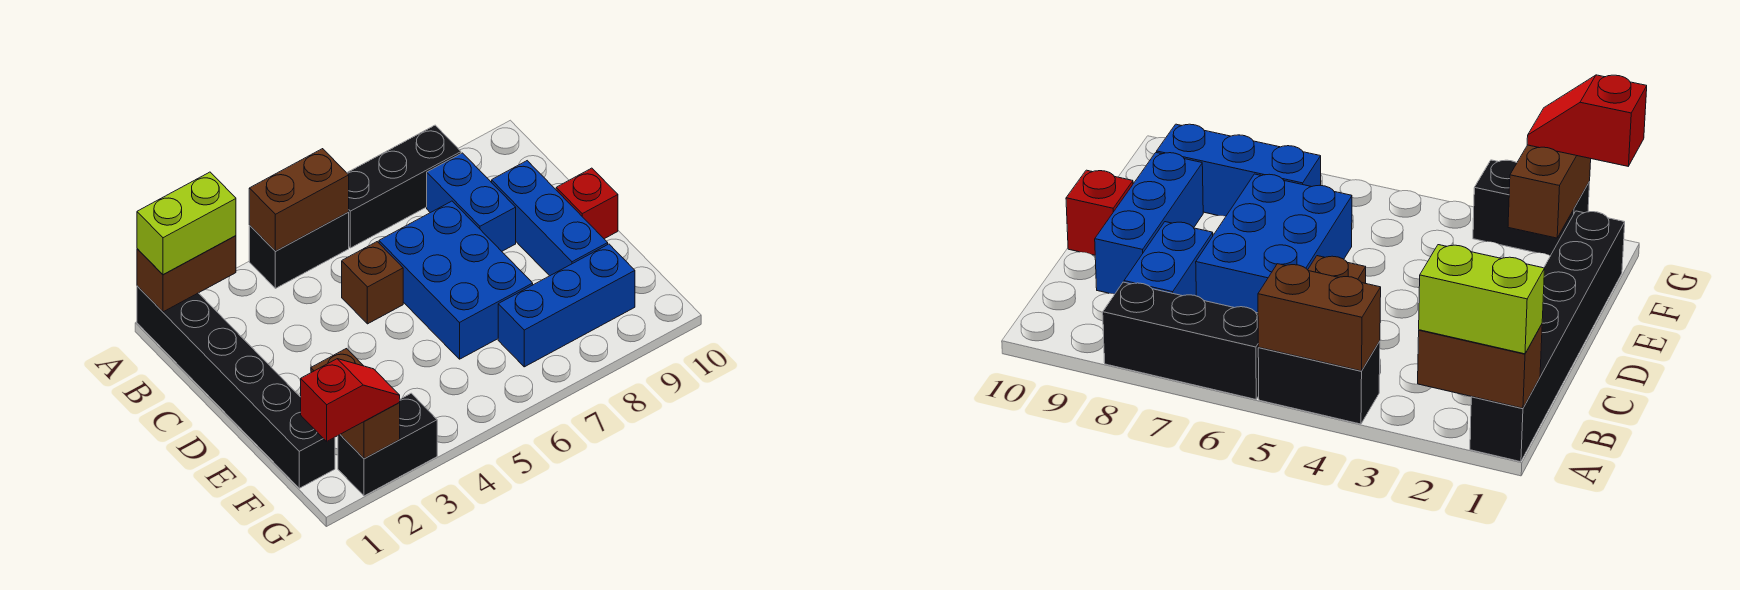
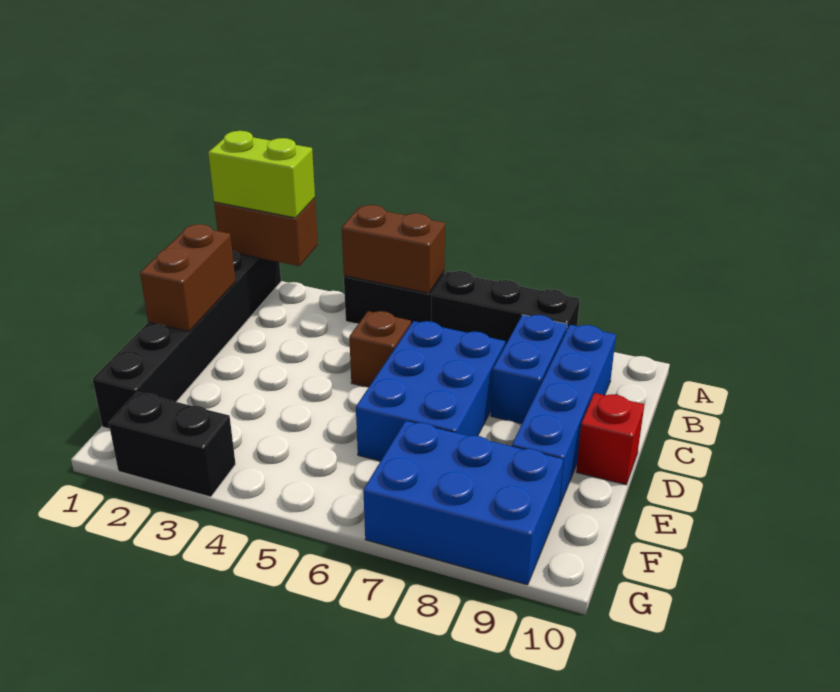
blue brick C9:E9 level 1 -> blue brick B9:E9 level 1
brown brick F2:G2 level 2 -> brown brick C1:D1 level 2
blue brick F7:F9 level 1 -> blue brick F7:G9 level 1
red slope G1:G2 level 3 top 1 -> none

